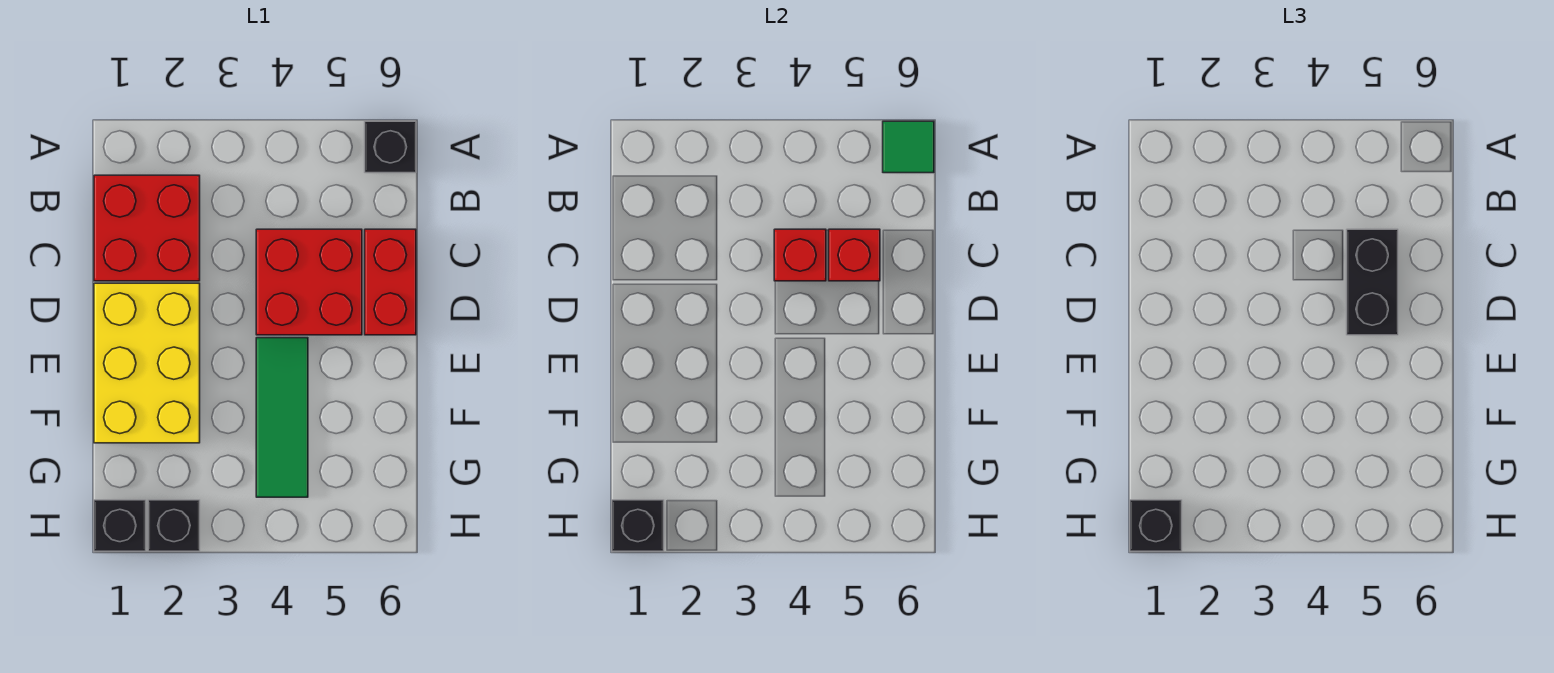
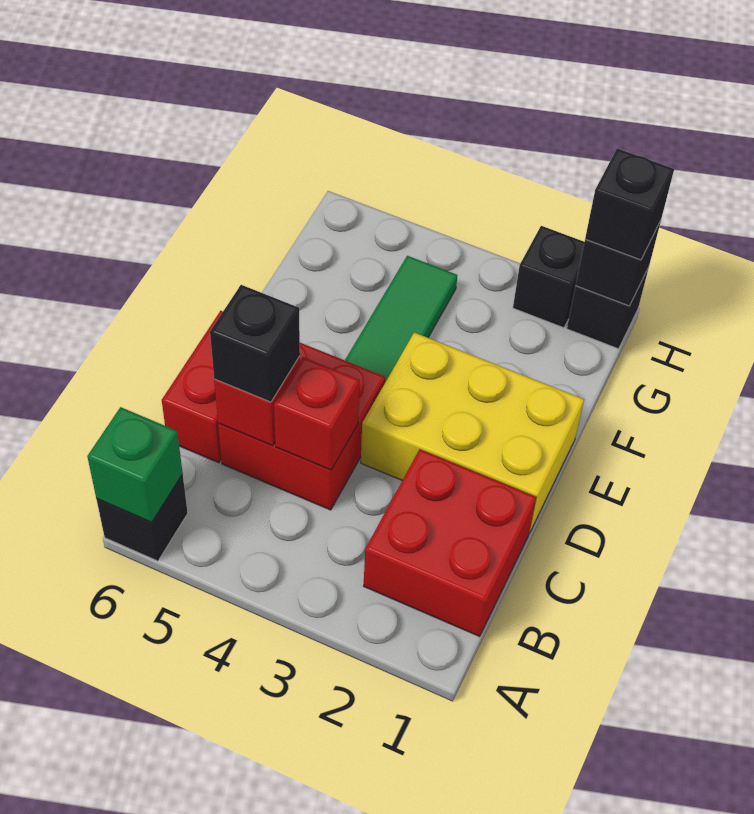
green tile A6 level 2 -> green brick A6 level 2
black brick C5:D5 level 3 -> black brick C5 level 3
yellow brick D1:F2 level 1 -> yellow brick D1:E3 level 1

